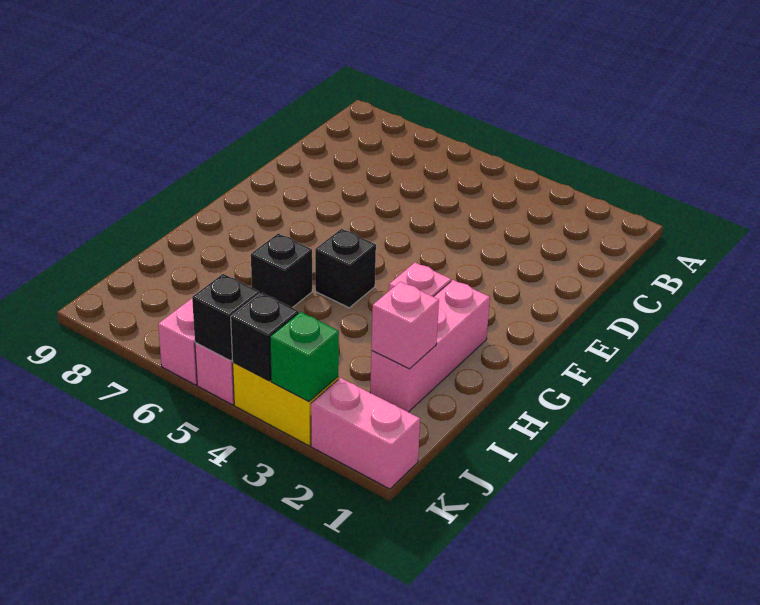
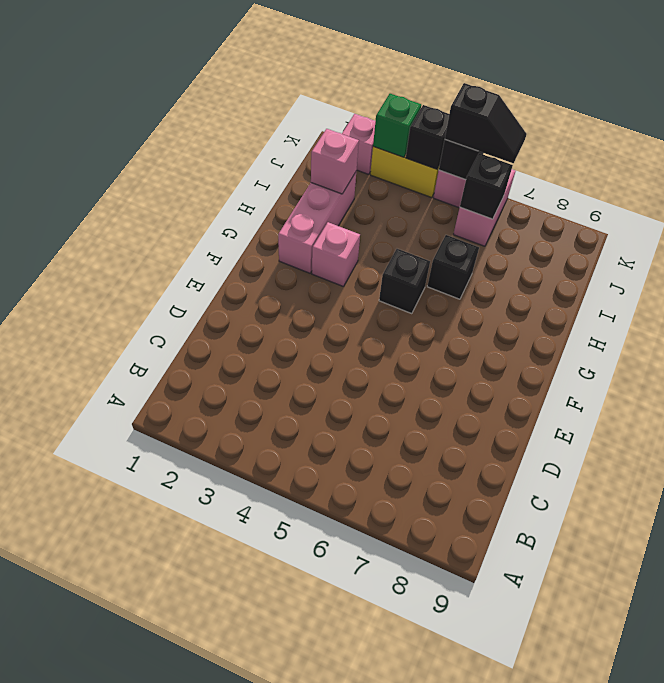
none -> black brick J6 level 2
pink brick K1:K2 level 1 -> pink brick K2 level 1
none -> black slope K5:K6 level 3 top 5

